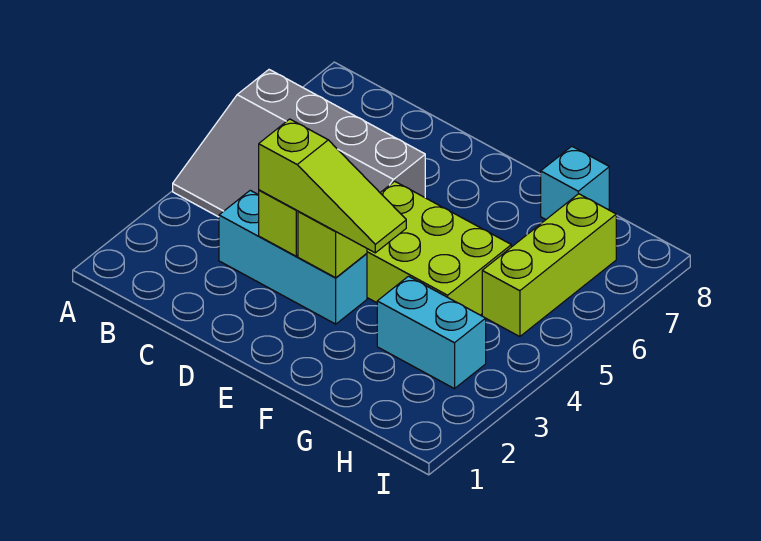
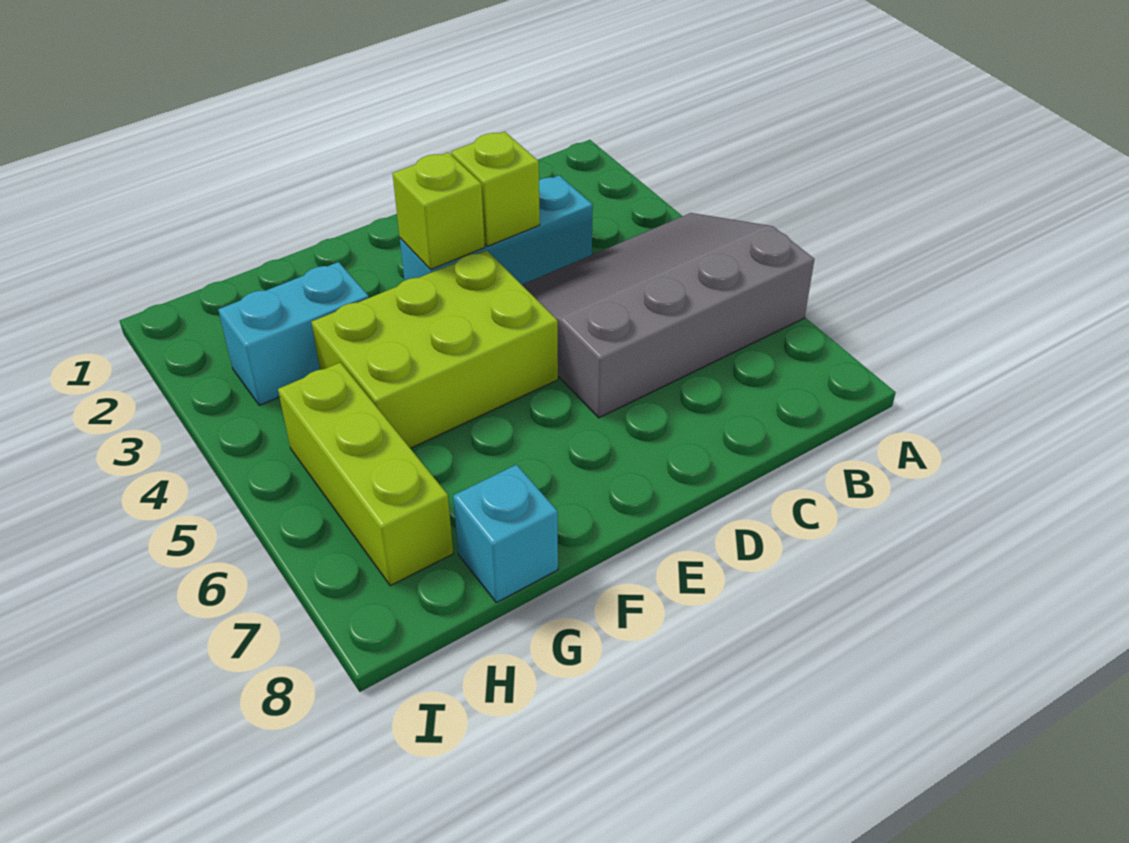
lime slope D3:F3 level 3 top D -> none

